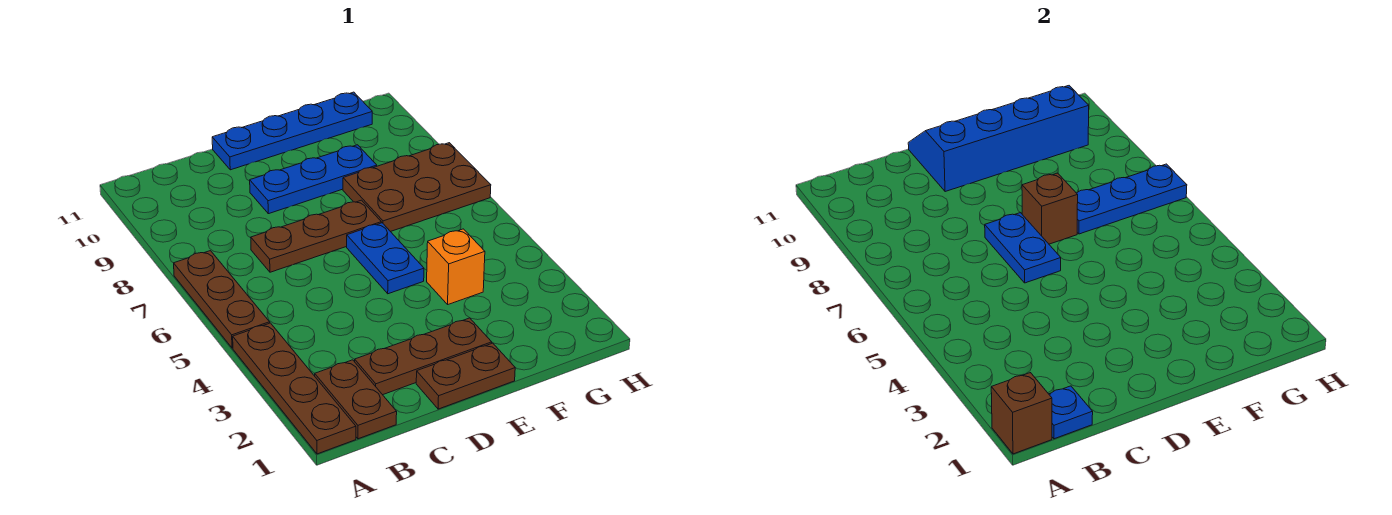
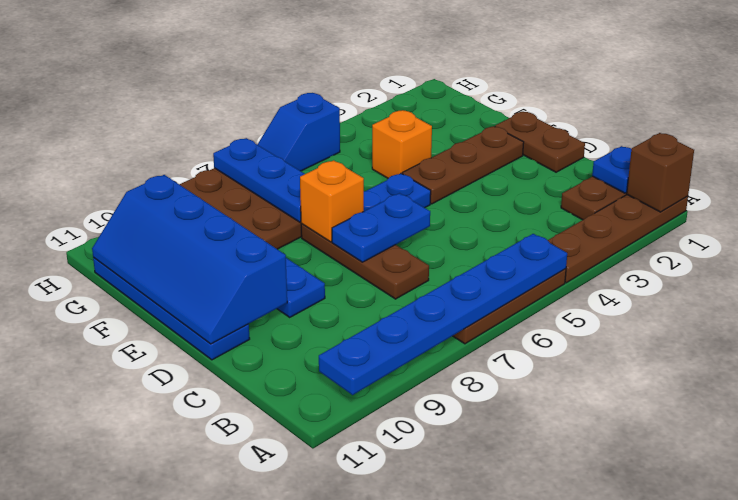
none -> blue plate A5:A10 level 2
brown plate C2:E2 level 1 -> brown plate E2:E4 level 1
brown brick E7 level 2 -> orange brick E7 level 2
none -> blue slope H5:H6 level 1 top 5

